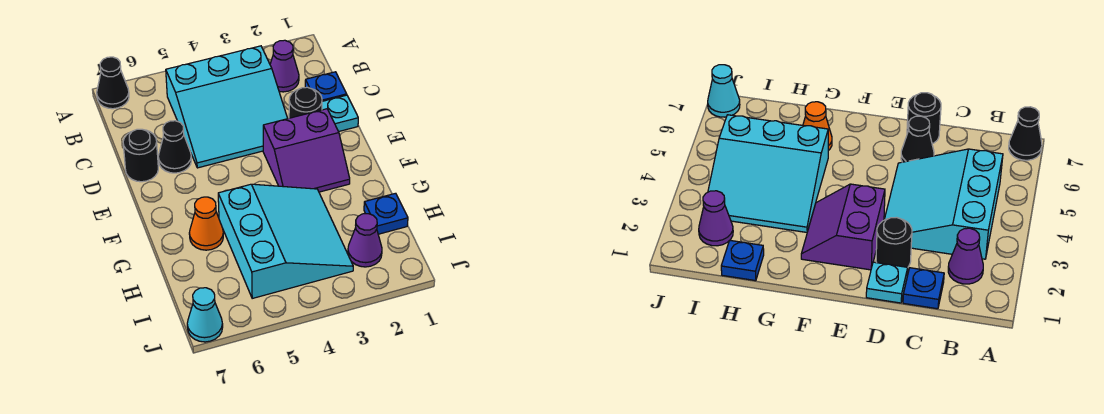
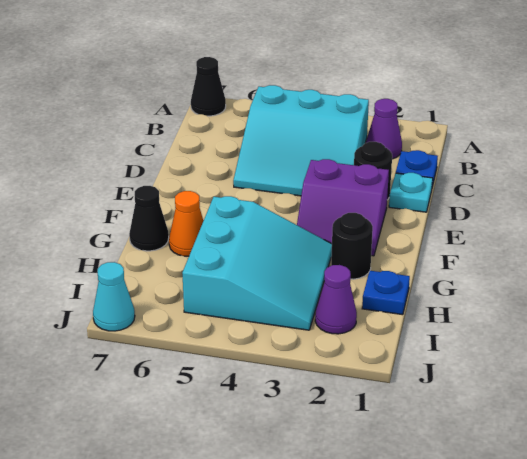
black cone D6 level 1 -> black cone G7 level 1
black round brick D7 level 1 -> black round brick G2 level 1

